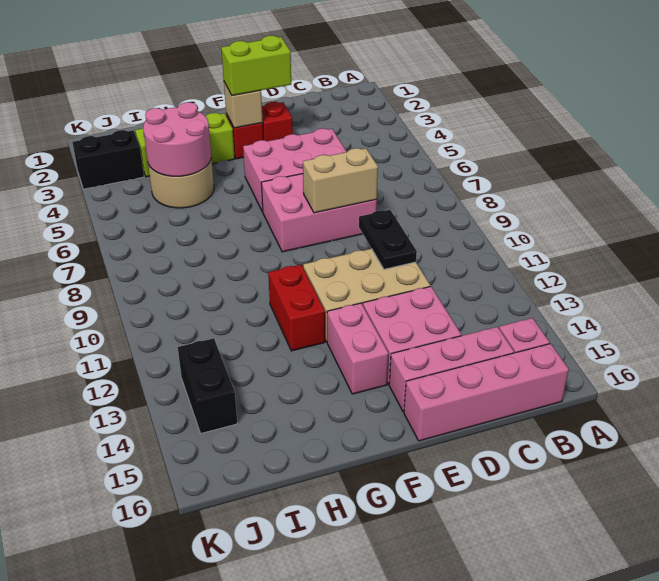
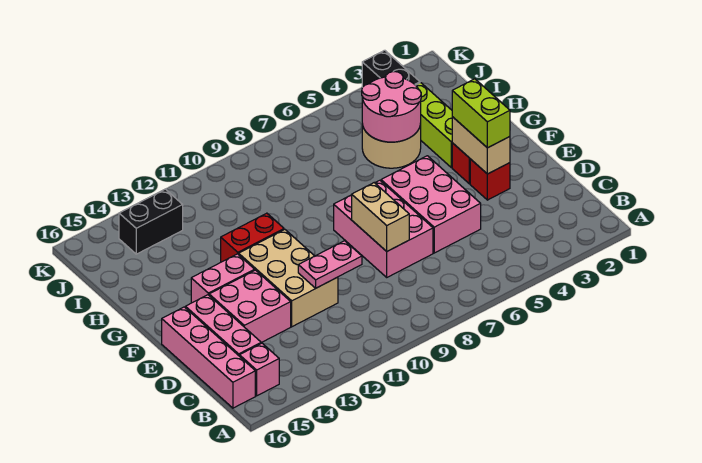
black plate D10:D11 level 2 -> pink plate D10:D11 level 2
tan brick F3 level 2 -> tan brick E3:F3 level 2

